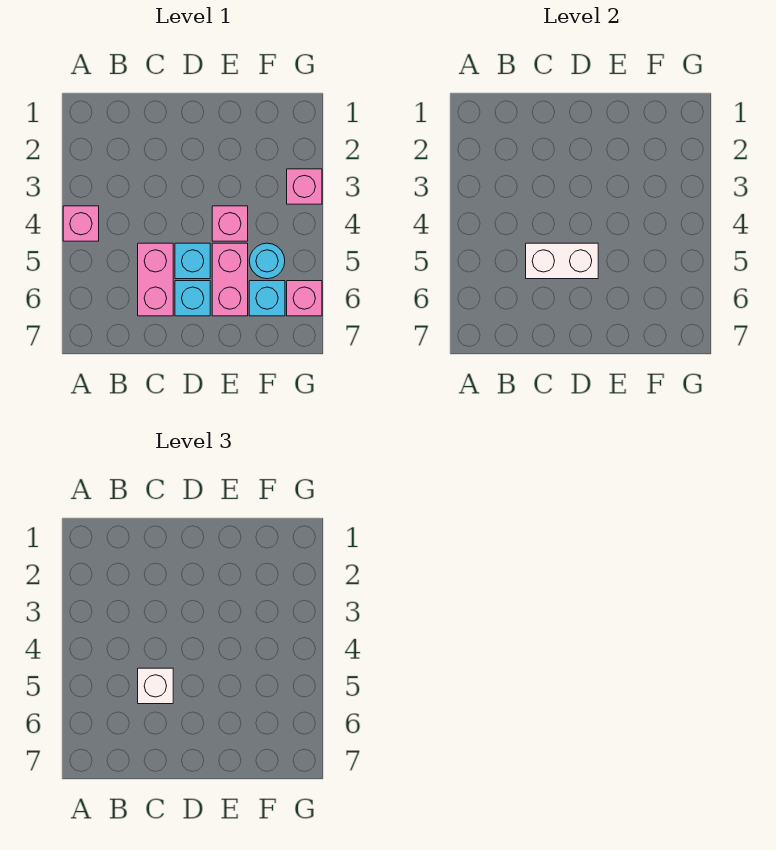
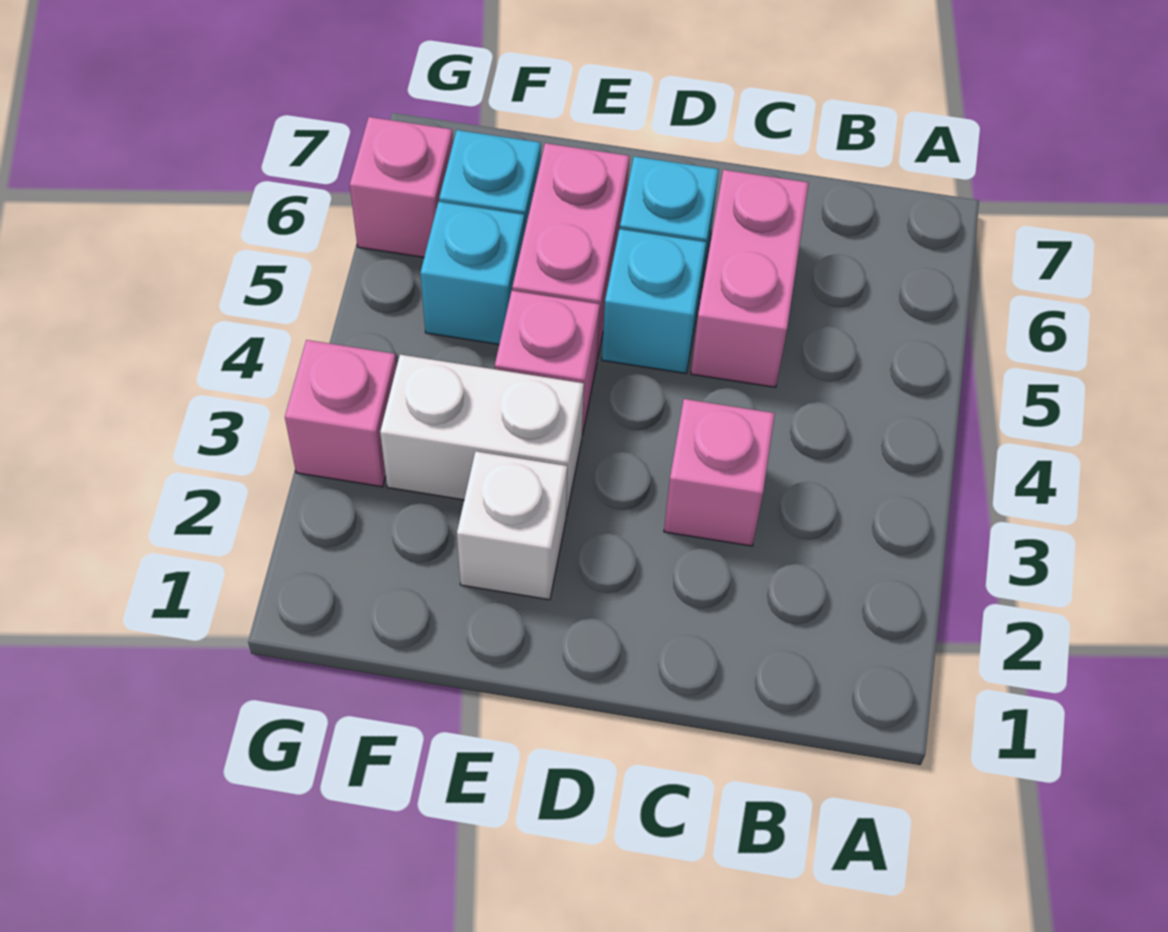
pink brick A4 level 1 -> pink brick C3 level 1
white brick C5:D5 level 2 -> white brick E3:F3 level 1
white brick C5 level 3 -> white brick E2 level 1
cyan round brick F5 level 1 -> cyan brick F5 level 1

